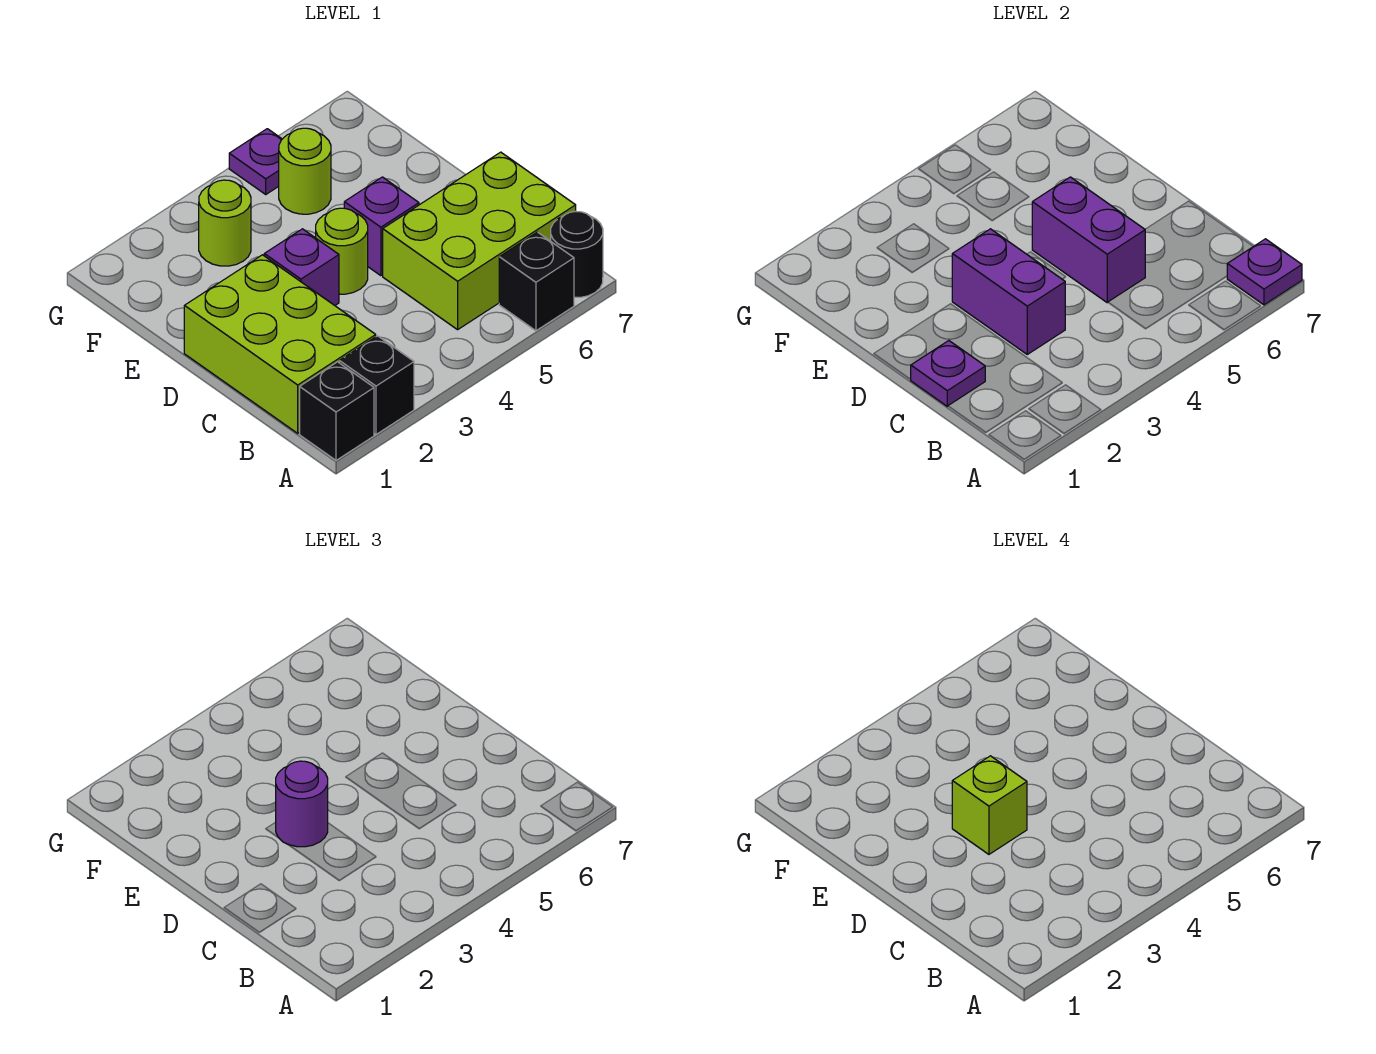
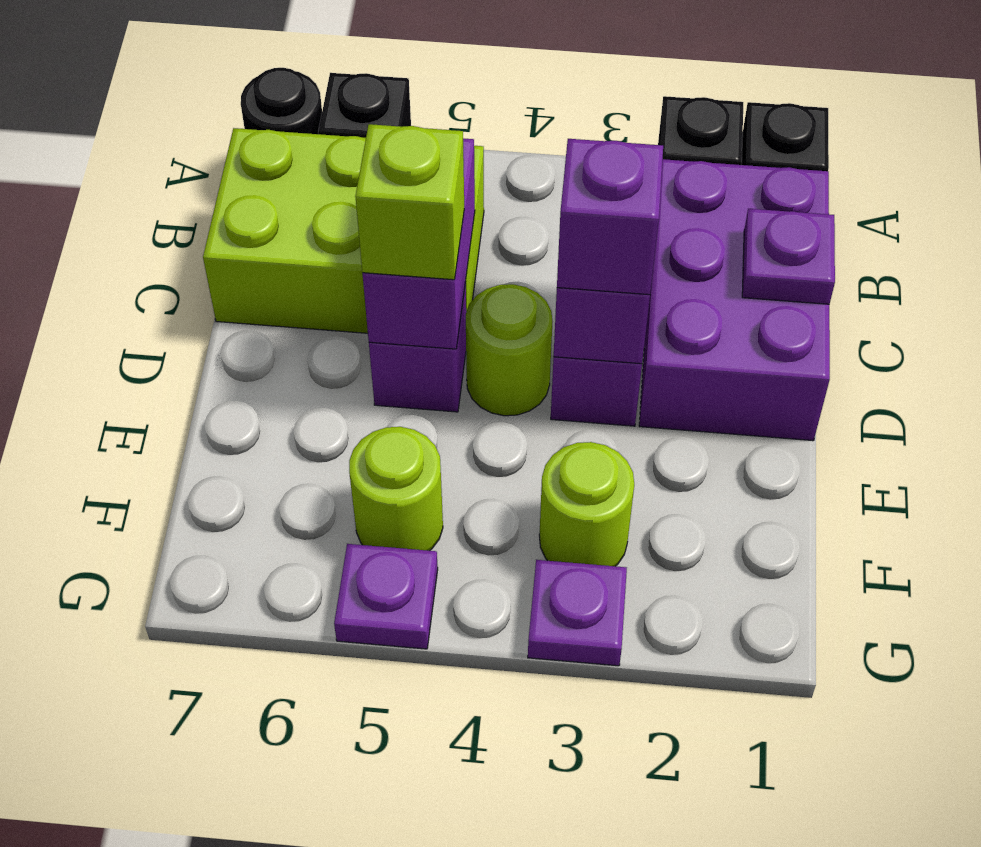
purple plate A7 level 2 -> purple plate G3 level 1
lime brick B1:D2 level 1 -> purple brick B1:D2 level 1
purple round brick D3 level 3 -> purple brick D3 level 3
lime brick D3 level 4 -> lime brick D5 level 3

